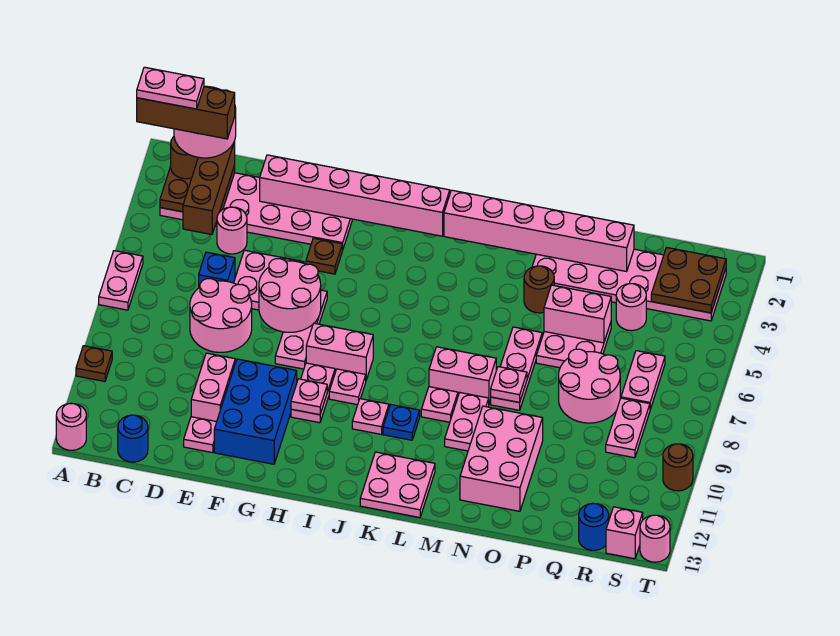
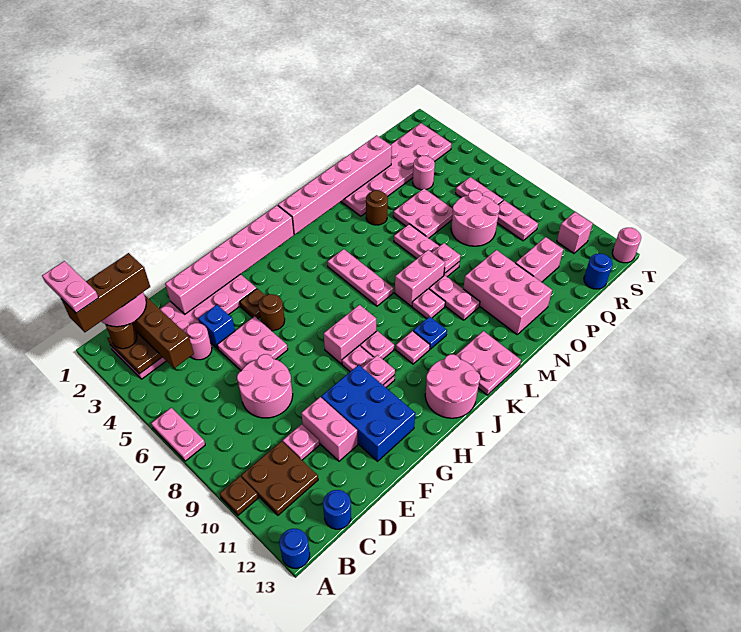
pink plate A2:B2 level 6 -> pink plate A1:A2 level 6
pink round brick A13 level 1 -> blue round brick A13 level 1
blue brick D6 level 1 -> blue brick E4 level 1
pink plate E12 level 1 -> pink plate D10 level 1
pink round brick F6:G7 level 2 -> pink round brick I12:J13 level 1
pink plate G6:G8 level 1 -> pink plate K5:K7 level 1
pink brick O5:P5 level 2 -> pink brick P11:Q11 level 1
brown plate R2:S3 level 2 -> brown plate B10:C11 level 1
pink brick S13 level 1 -> pink brick S11 level 1
brown round brick T10 level 1 -> brown round brick G5 level 1

